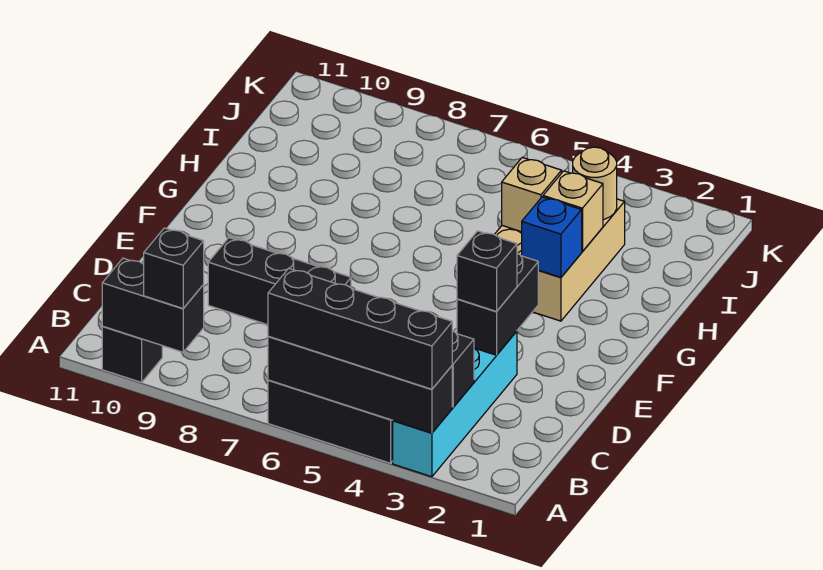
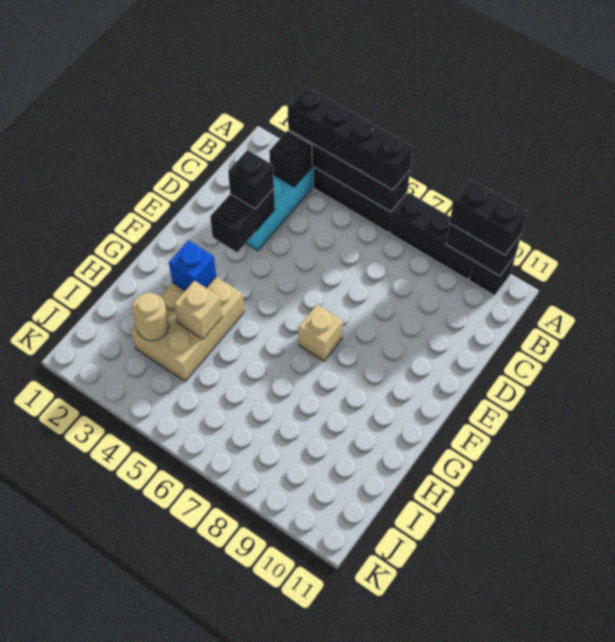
black brick A9 level 3 -> black brick A9:A10 level 3
black brick D7:D9 level 1 -> black brick A7:A9 level 1
tan brick H3 level 2 -> tan brick F7 level 1

